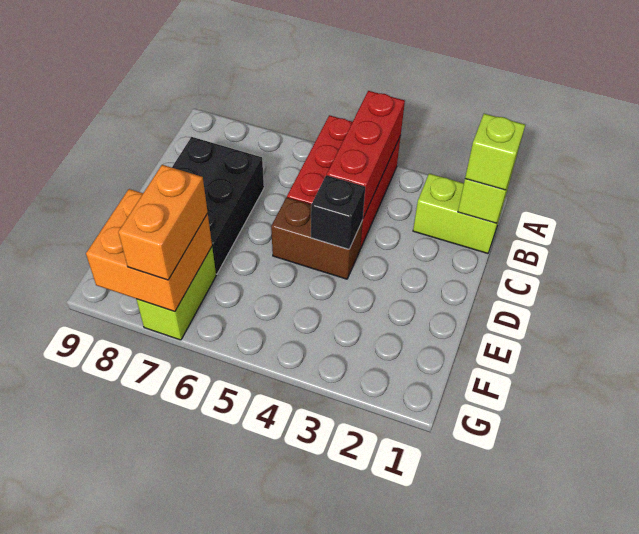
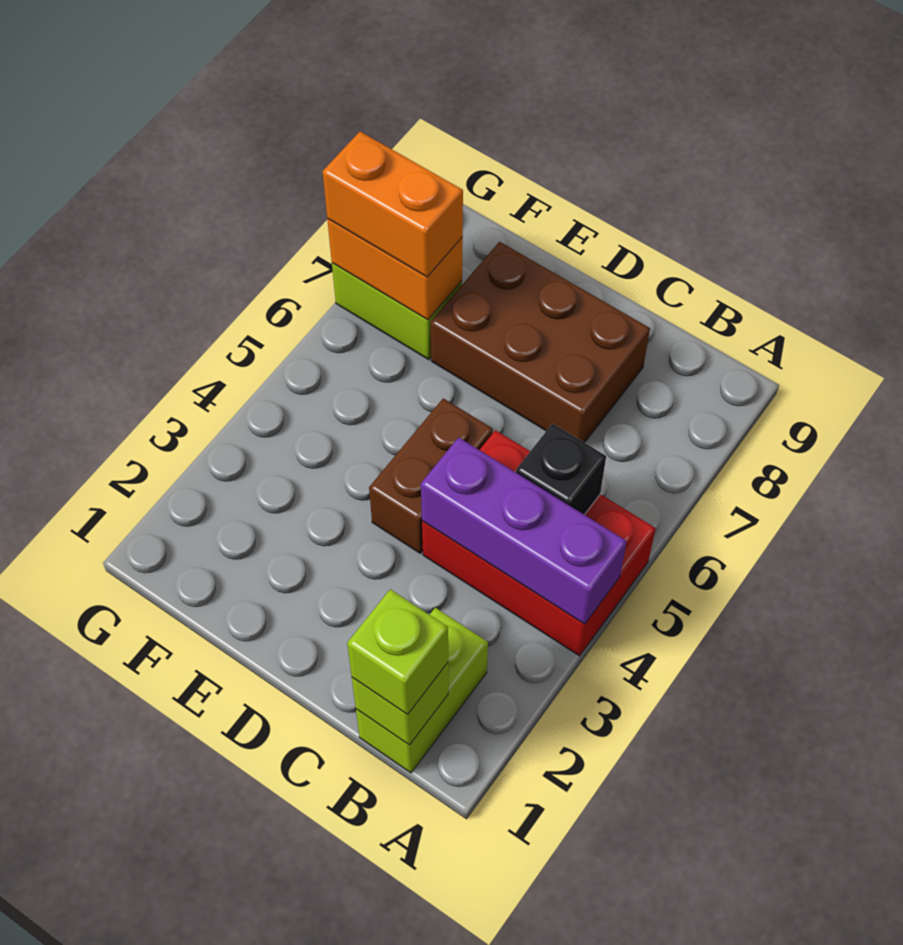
red brick A4:C4 level 2 -> purple brick A4:C4 level 2
black brick C7:E8 level 1 -> brown brick C7:E8 level 1
black brick D4 level 2 -> black brick B5 level 2
orange brick F7:G8 level 2 -> orange brick F7:G7 level 2

